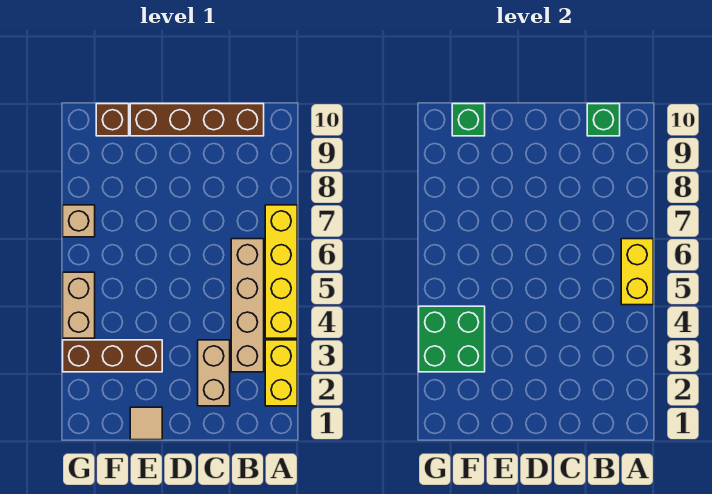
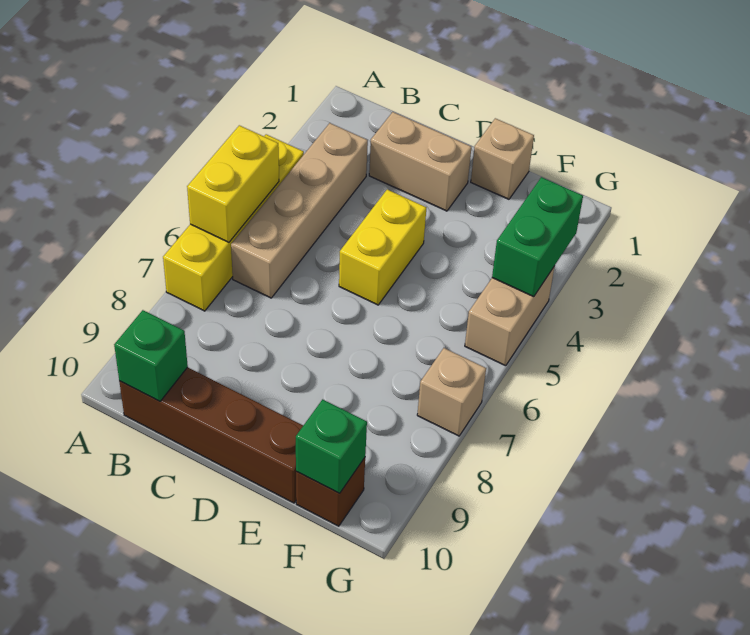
yellow brick A2:A3 level 1 -> yellow brick D4:D5 level 1
tan brick C2:C3 level 1 -> tan brick C2:D2 level 1
tan tile E1 level 1 -> tan brick E1 level 1
brown brick E3:G3 level 1 -> none
green brick F3:G4 level 2 -> green brick G3:G4 level 2

